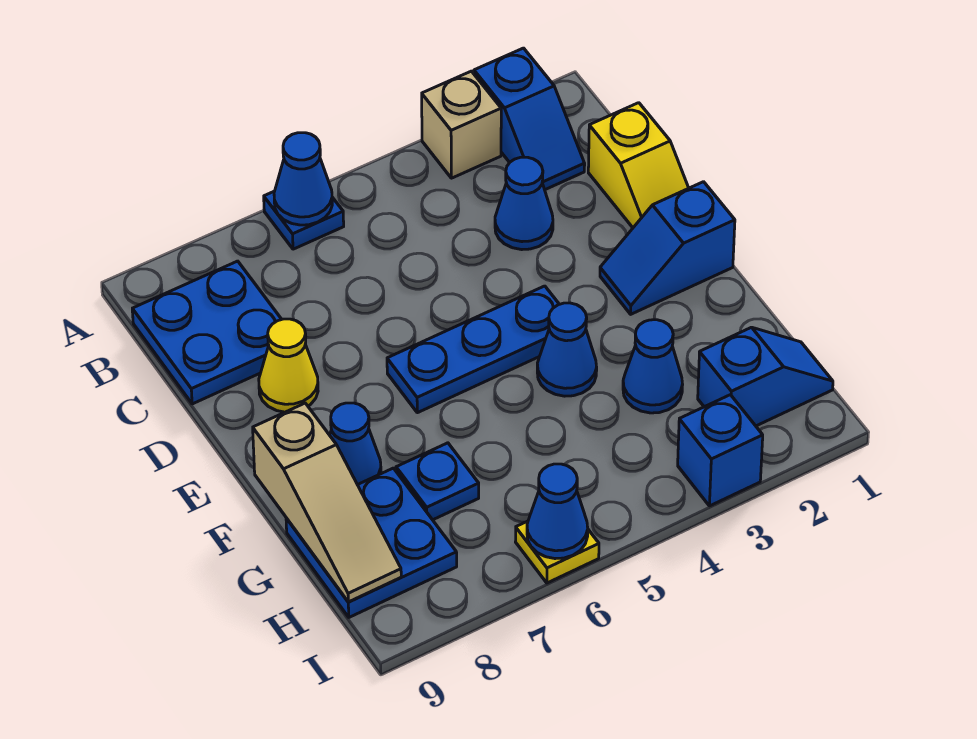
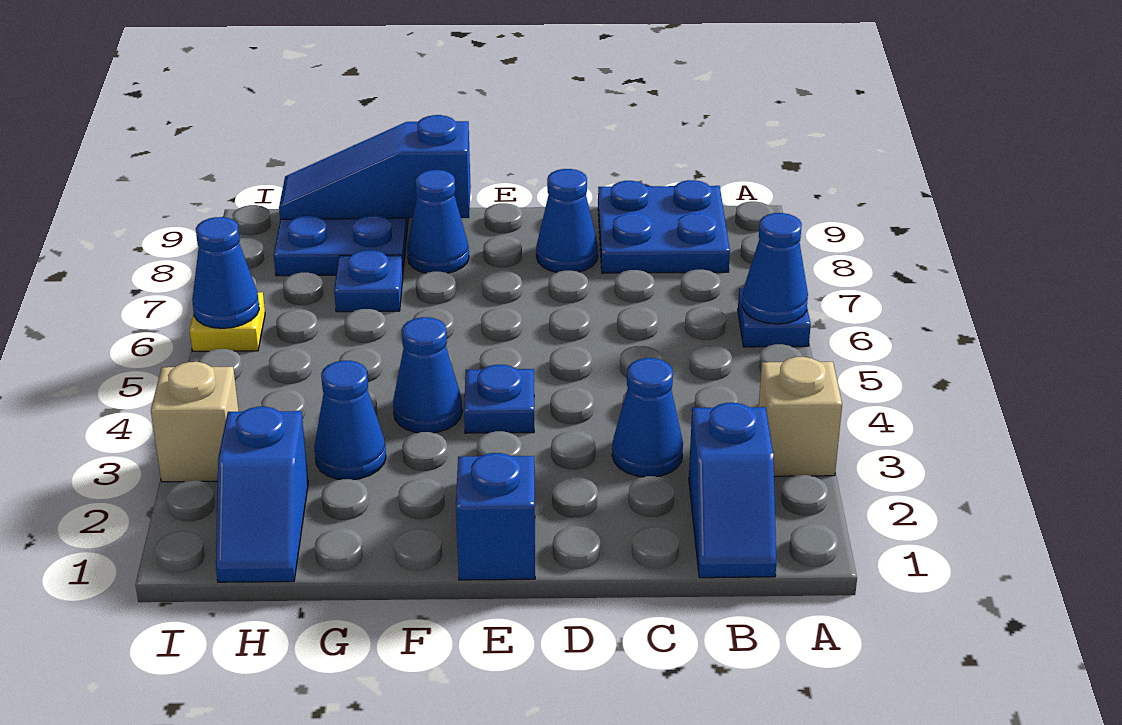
blue slope A2:B2 level 1 top A -> blue slope B1:B2 level 1 top 2
yellow slope C1:D1 level 1 top C -> none
yellow cone D8 level 1 -> blue cone D8 level 1
blue plate E4:E6 level 1 -> blue plate E4 level 1
tan slope F9:H9 level 2 top F -> blue slope F9:H9 level 2 top F
blue brick I3 level 1 -> tan brick I3 level 1

